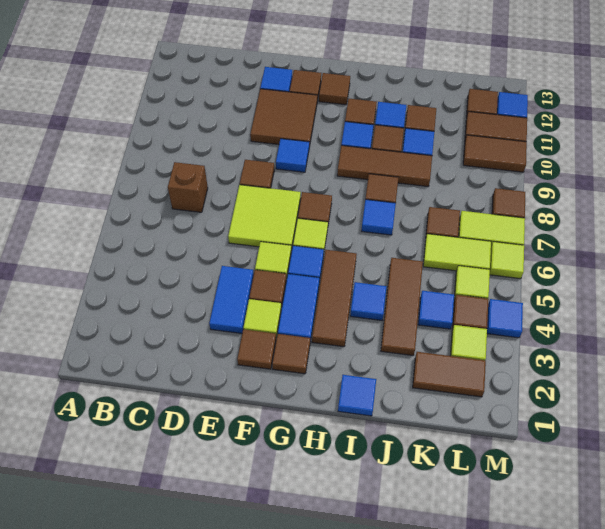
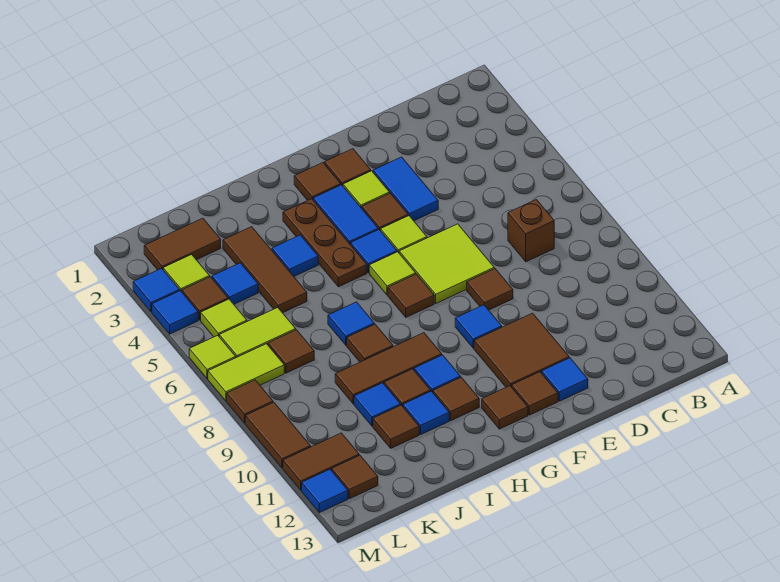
brown tile H3:H5 level 1 -> brown plate H3:H5 level 1
blue tile I1 level 1 -> blue tile M3 level 1
brown tile L10:M10 level 1 -> brown tile M9:M10 level 1

